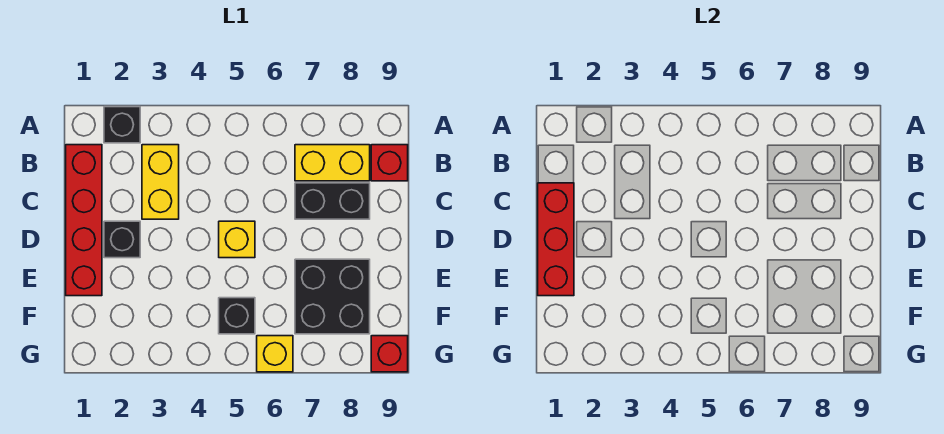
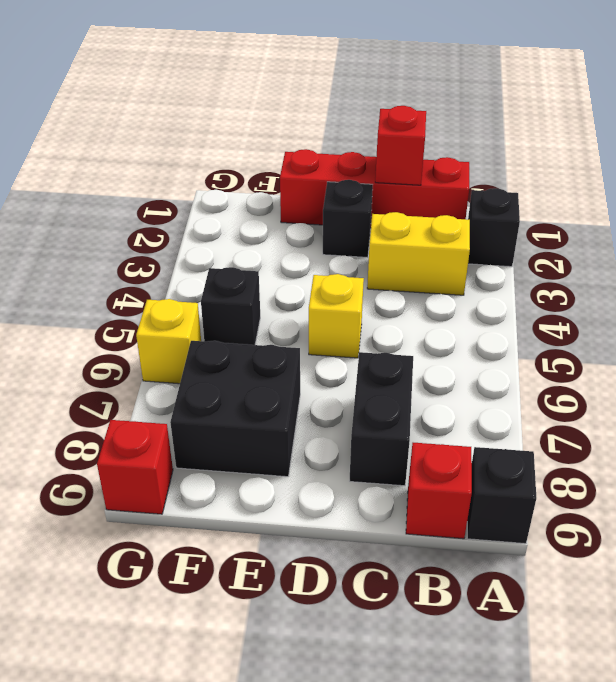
none -> black brick A9 level 1
yellow brick B7:B8 level 1 -> none
red brick C1:E1 level 2 -> red brick C1 level 2

